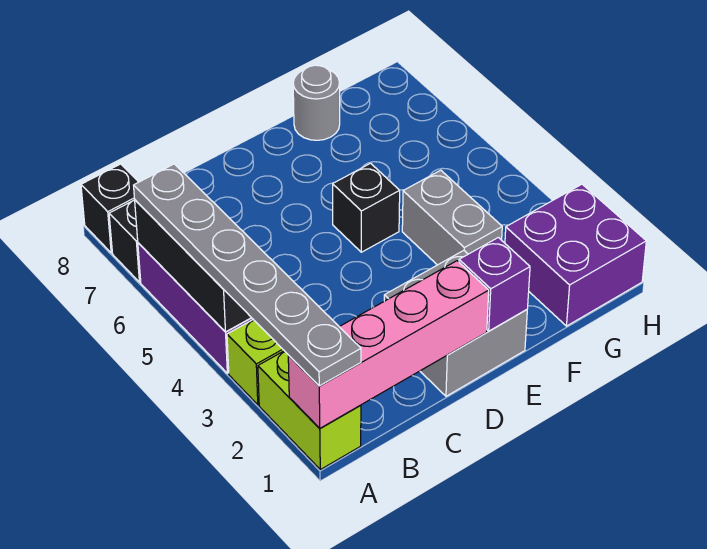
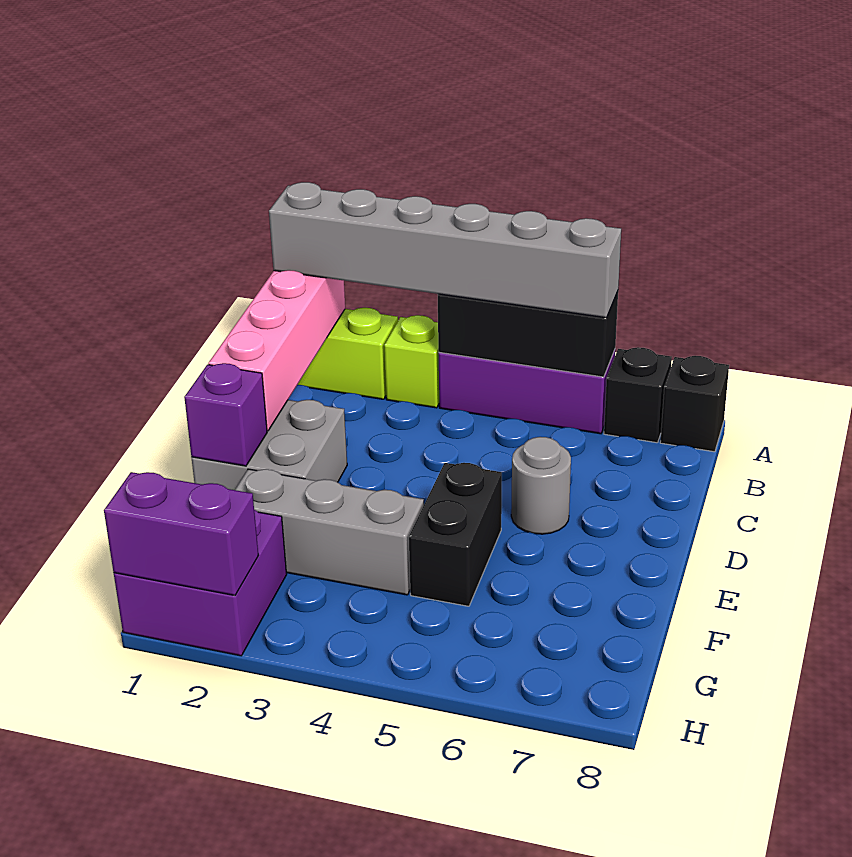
grey plate A1:A6 level 3 -> grey brick A1:A6 level 3
black brick E5 level 1 -> black brick E5:F5 level 1
grey brick F3:F4 level 1 -> grey brick F2:F4 level 1
grey round brick F8 level 1 -> grey round brick D6 level 1
none -> purple brick H1:H2 level 2

